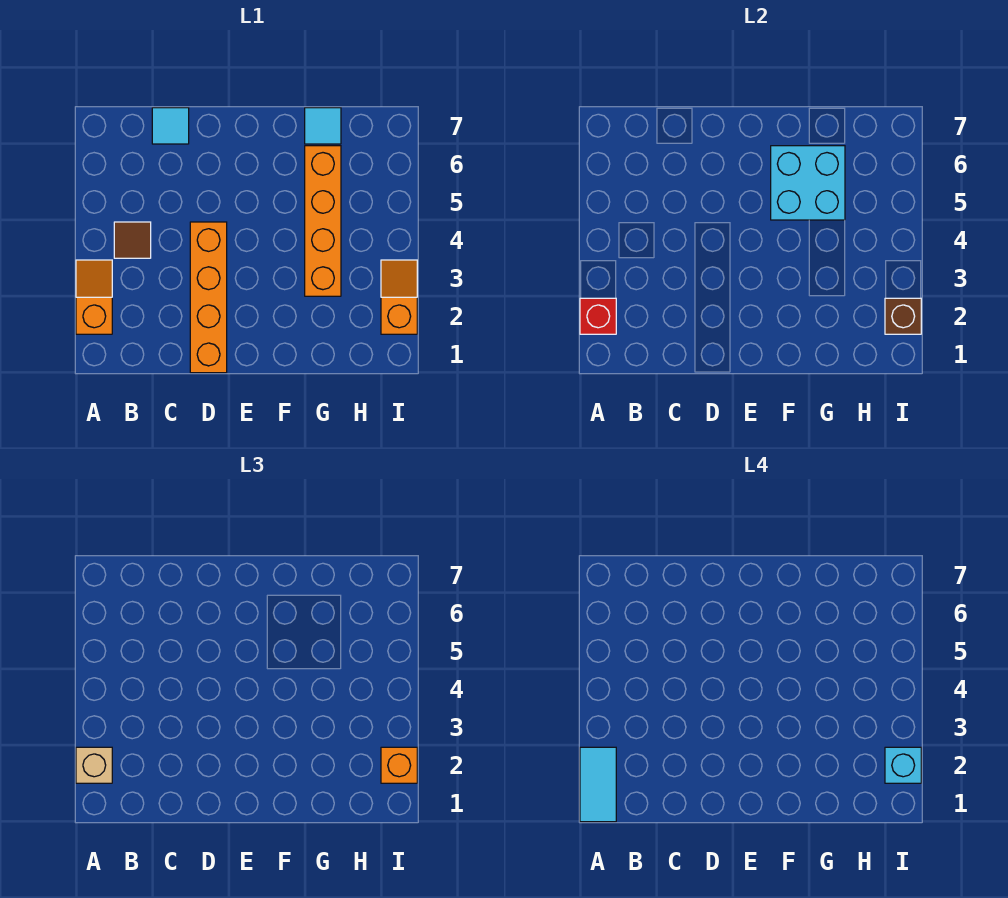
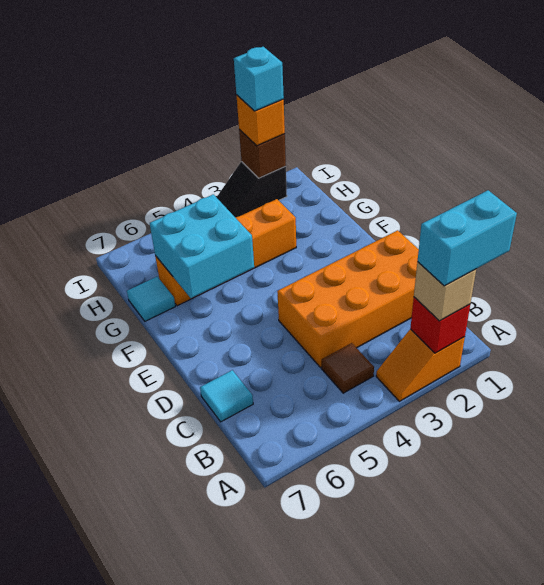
cyan tile A1:A2 level 4 -> cyan brick A1:A2 level 4
orange brick D1:D4 level 1 -> orange brick C1:D4 level 1
orange slope I2:I3 level 1 top 2 -> black slope I2:I3 level 1 top 2

